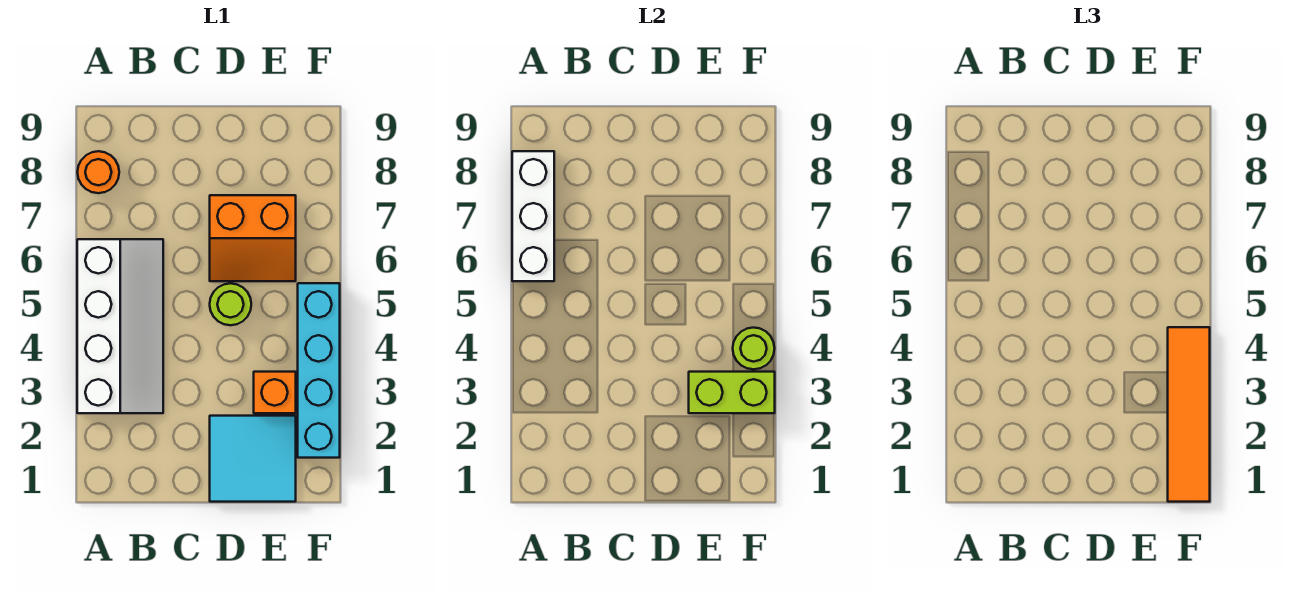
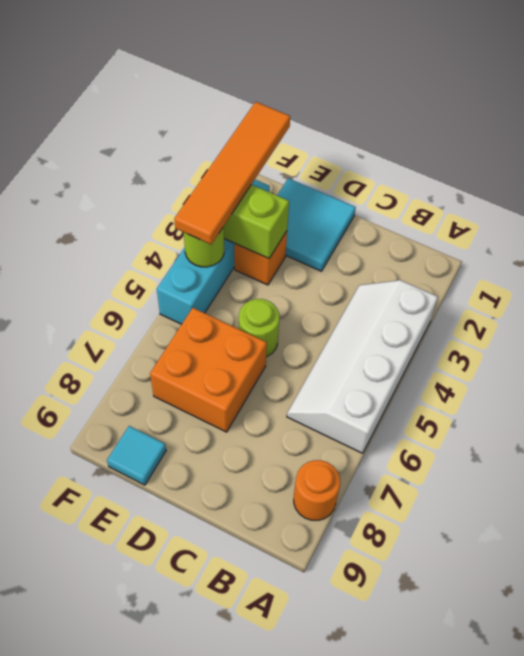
white brick A6:A8 level 2 -> none
orange slope D6:E7 level 1 top 7 -> orange brick D6:E7 level 1
none -> cyan tile E9 level 1

